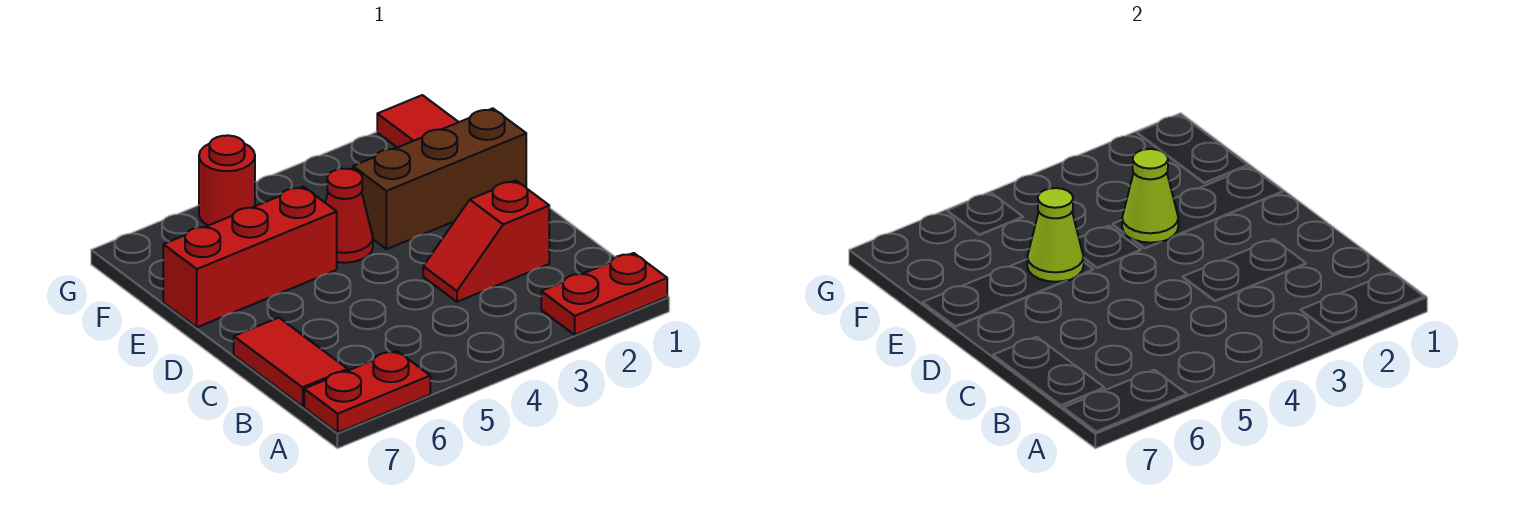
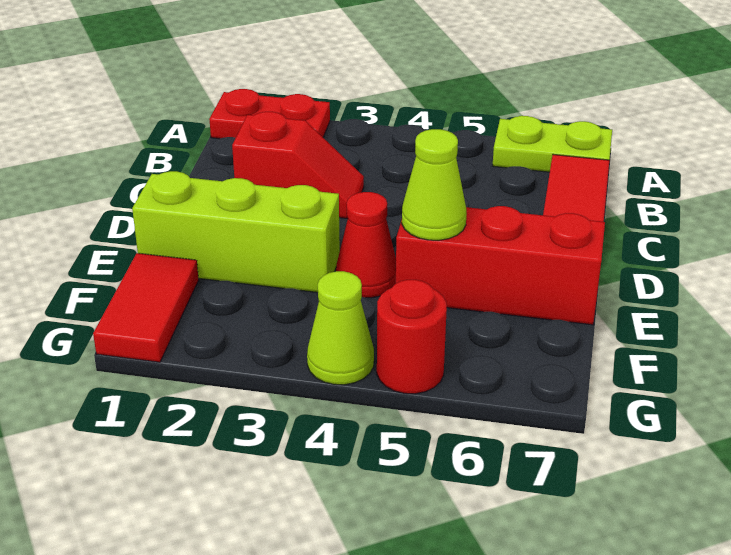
red plate A6:A7 level 1 -> lime plate A6:A7 level 1
brown brick E1:E3 level 1 -> lime brick E1:E3 level 1
lime cone E3 level 2 -> lime cone G4 level 1

